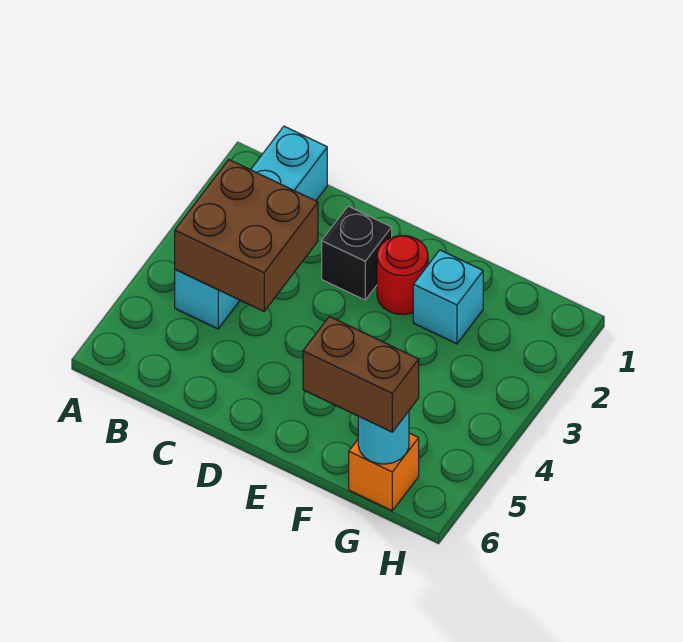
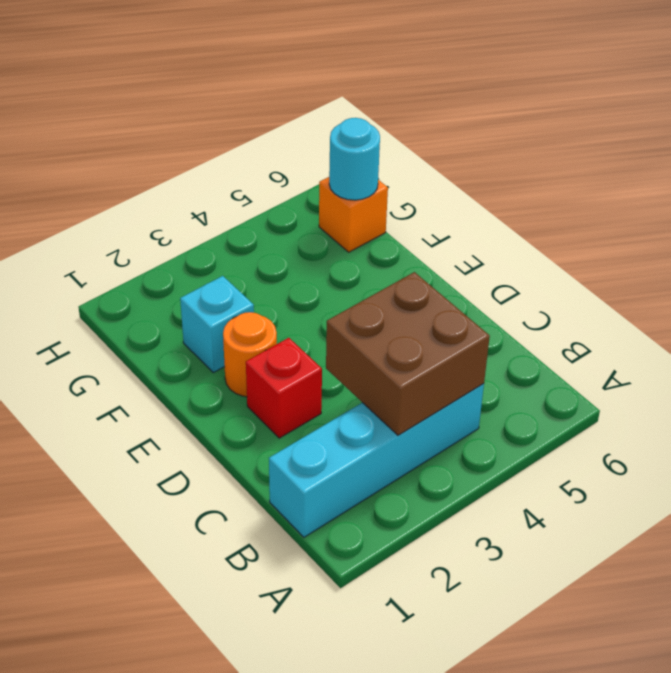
black brick D2 level 1 -> red brick D2 level 1
red round brick E2 level 1 -> orange round brick E2 level 1
brown brick F6:G6 level 3 -> none

